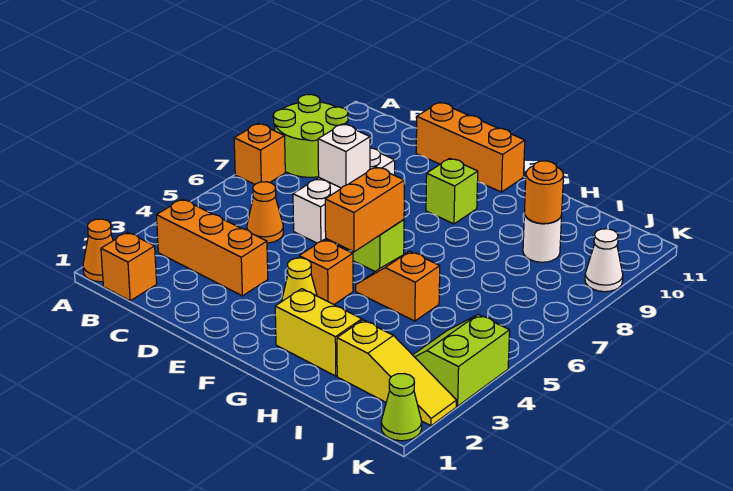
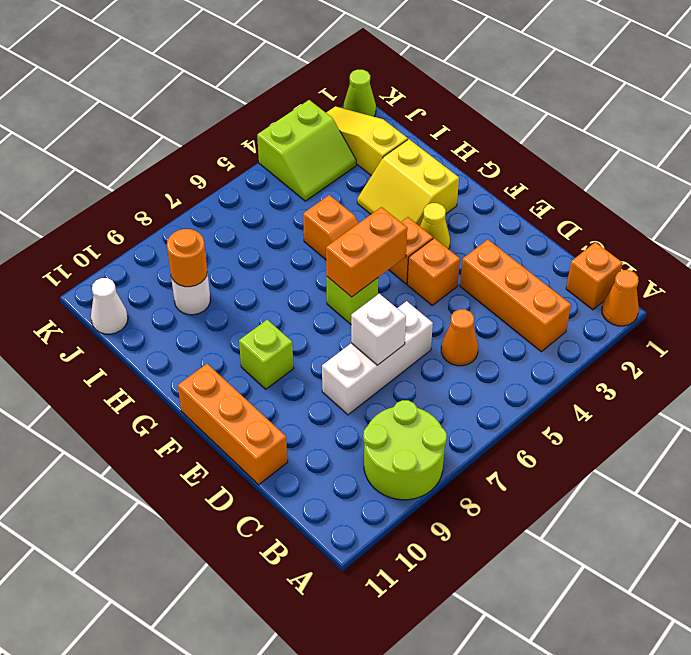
orange brick A7 level 1 -> orange brick E4 level 1
white cone K9 level 1 -> white cone J11 level 1

